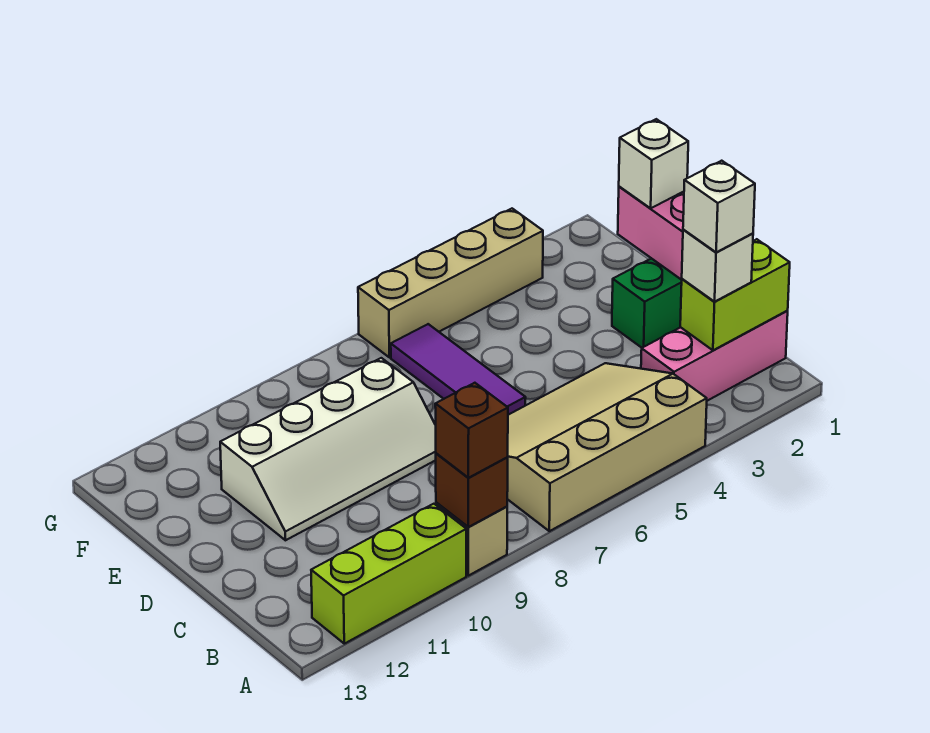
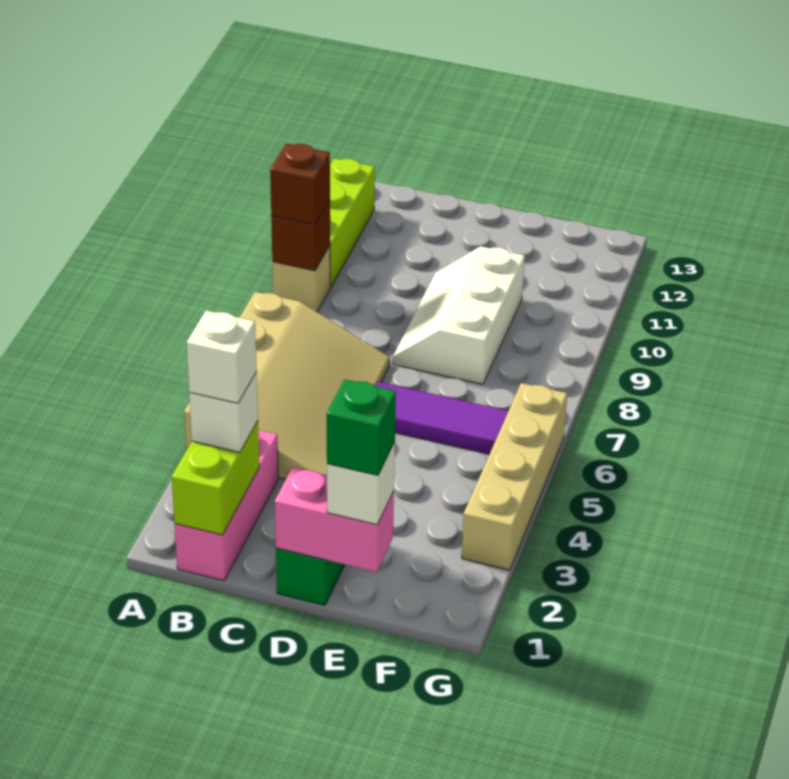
white slope D8:E11 level 1 top E -> white slope D8:E10 level 1 top E
none -> green brick E1 level 4

